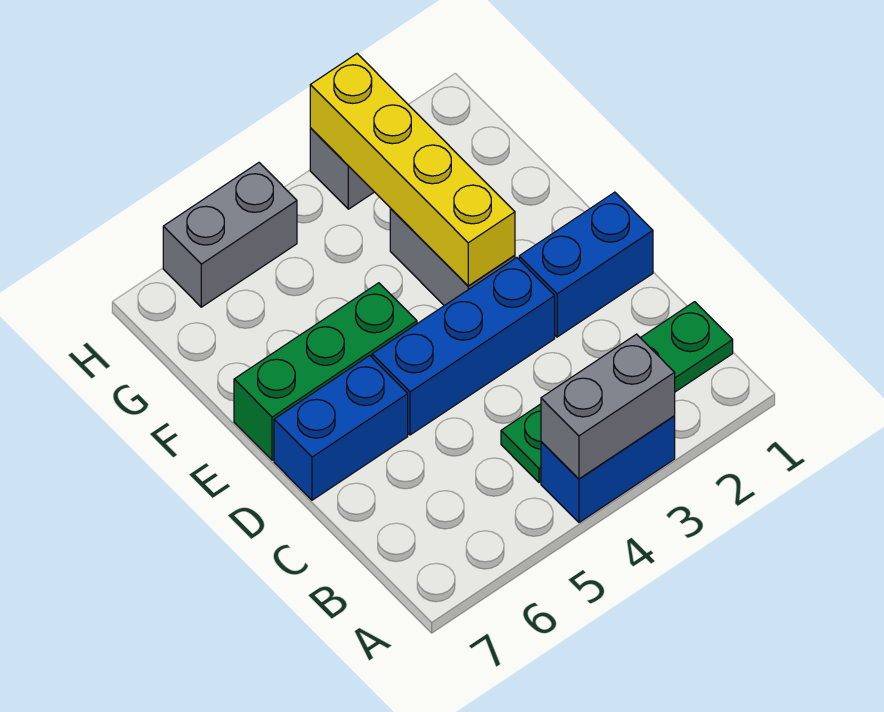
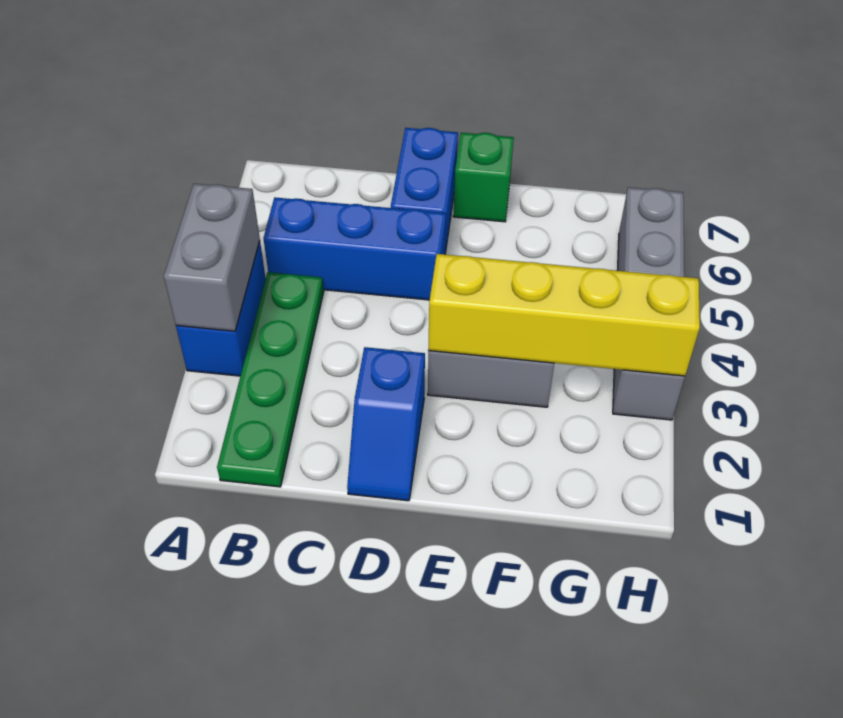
blue brick D1:D2 level 1 -> blue slope D1:D2 level 1 top 2
blue brick D3:D5 level 1 -> blue brick B5:D5 level 1
green brick E5:E7 level 1 -> green brick E7 level 1

